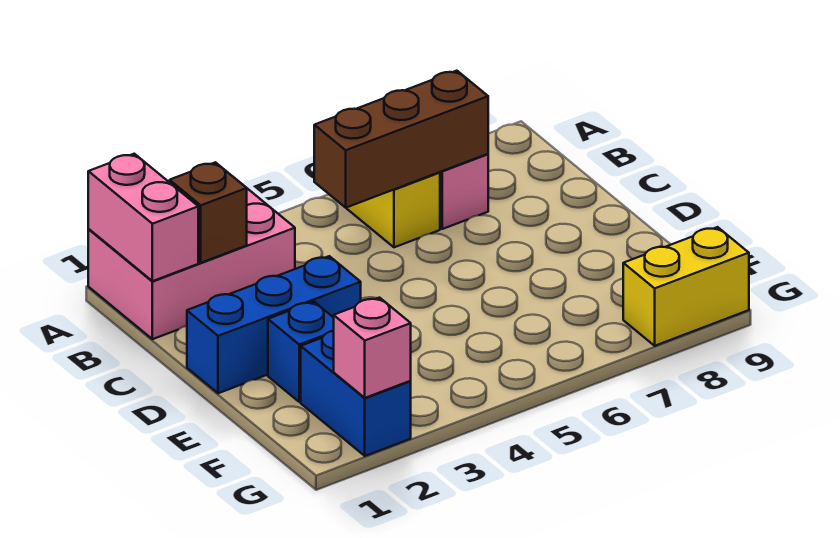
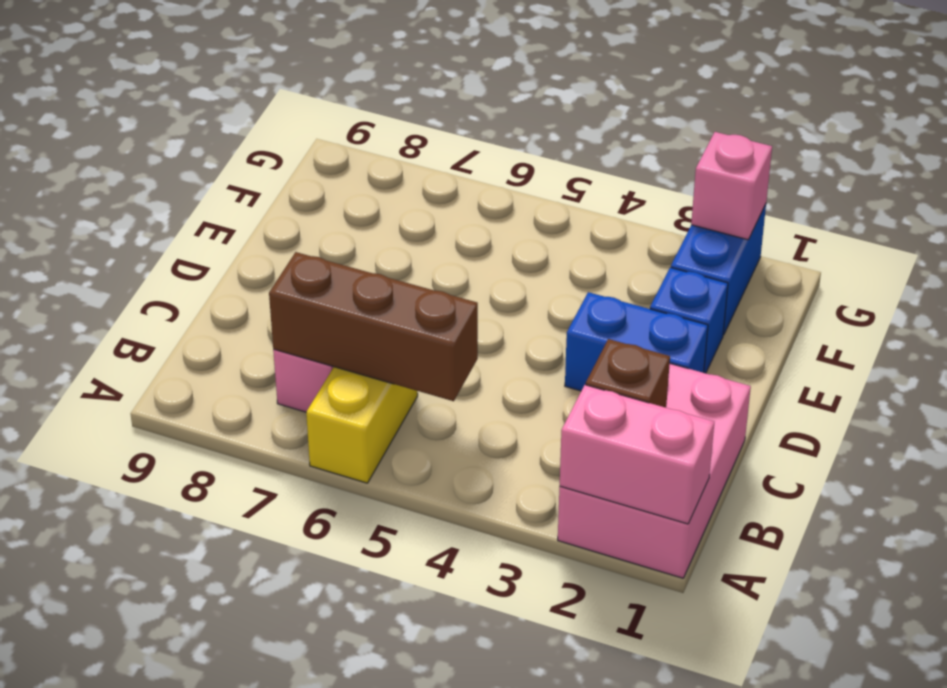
pink brick A1:B3 level 1 -> pink brick A1:C2 level 1
pink brick A1:B1 level 2 -> pink brick A1:A2 level 2
blue brick D1:D3 level 1 -> blue brick D2:D3 level 1
yellow brick G8:G9 level 1 -> none

